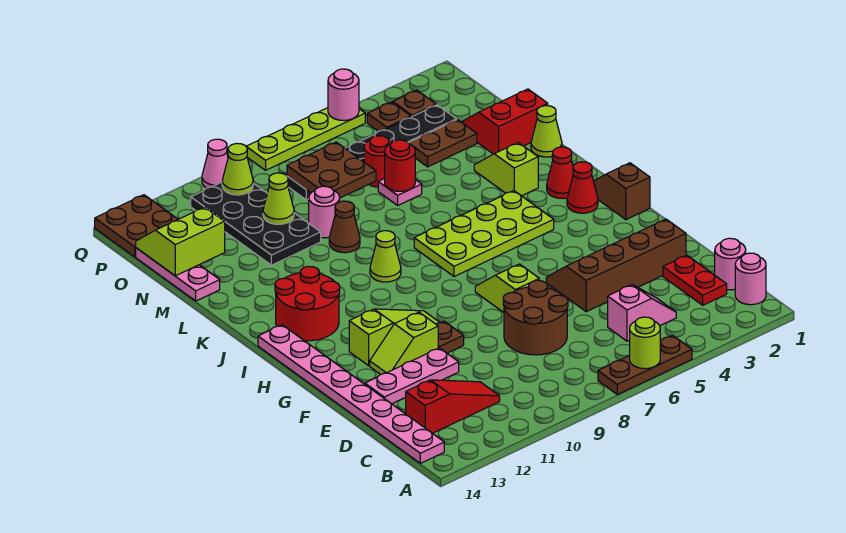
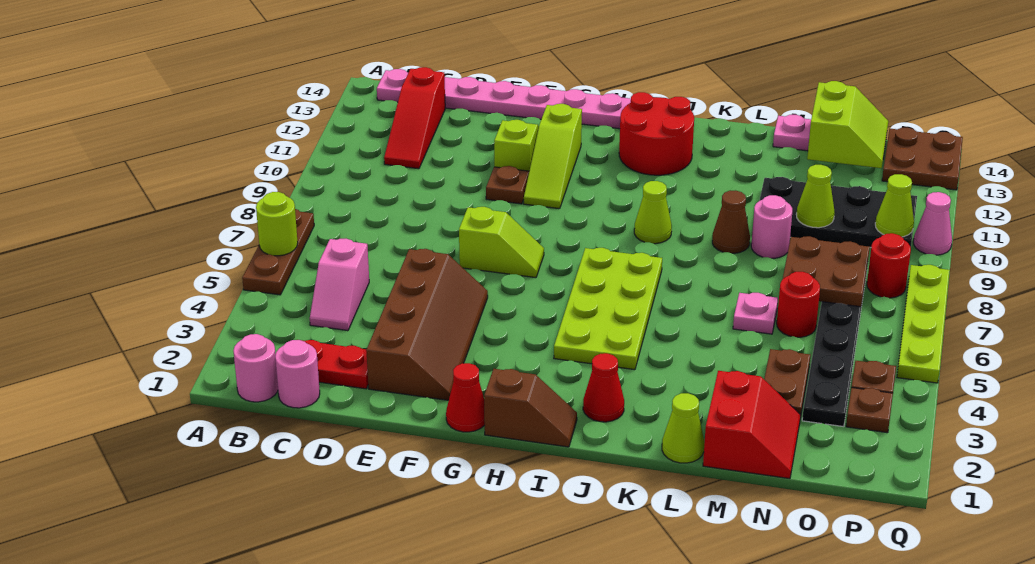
brown round brick D7:E8 level 1 -> none
pink plate E11:E13 level 1 -> none
red cone I2 level 1 -> red cone G1 level 1
lime slope K3:L3 level 1 top K -> none
red round brick M6 level 2 -> red round brick P8 level 1
pink round brick Q5 level 2 -> none

